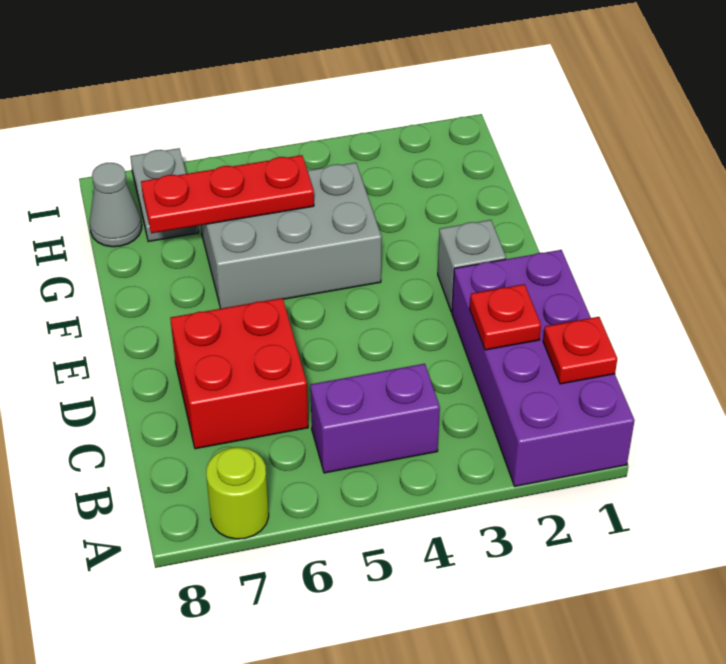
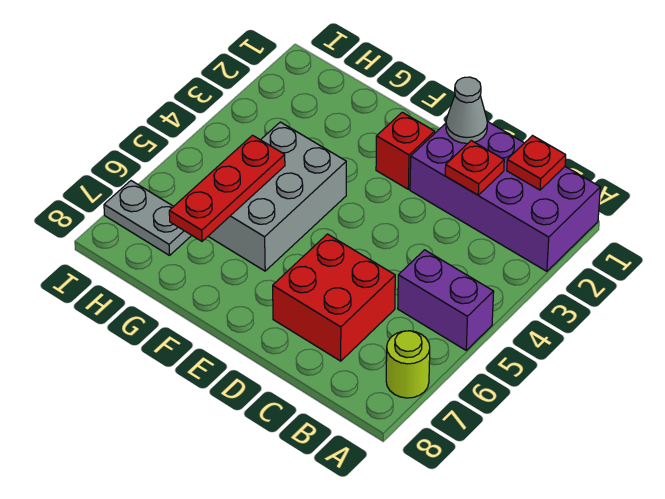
purple brick B4:B5 level 1 -> purple brick A5:B5 level 1
grey brick E2 level 1 -> red brick E2 level 1
grey cone H8 level 1 -> grey cone D1 level 2

